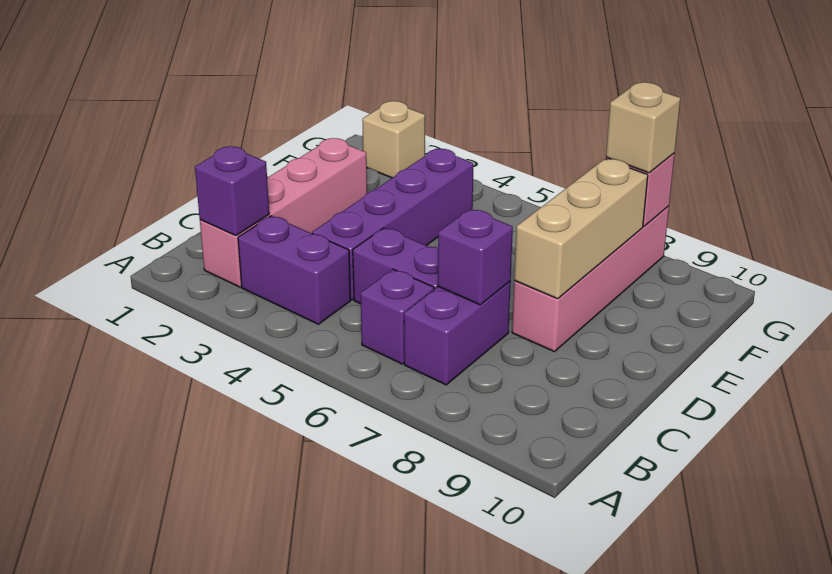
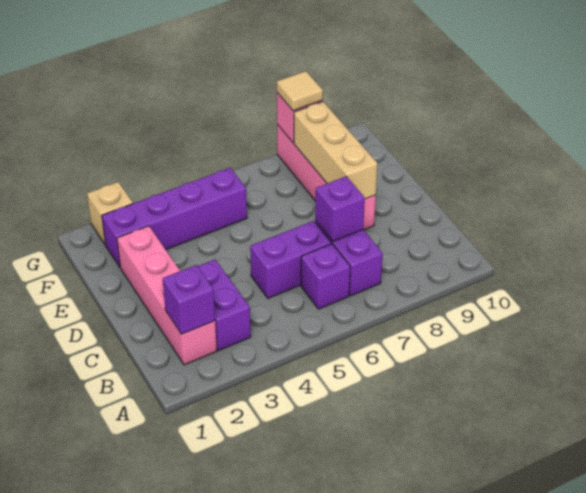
purple brick B3:B4 level 1 -> purple brick B3:C3 level 1
purple brick C4:F4 level 1 -> purple brick F2:F5 level 1
tan brick G8 level 3 -> tan tile G8 level 3

